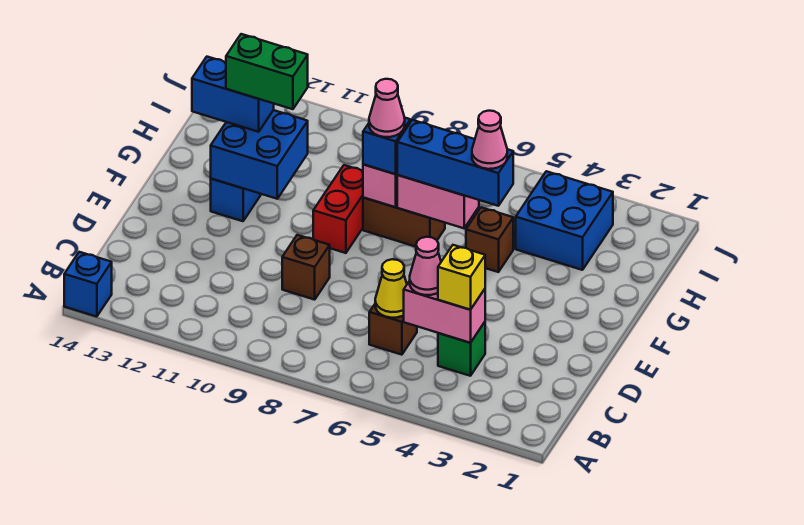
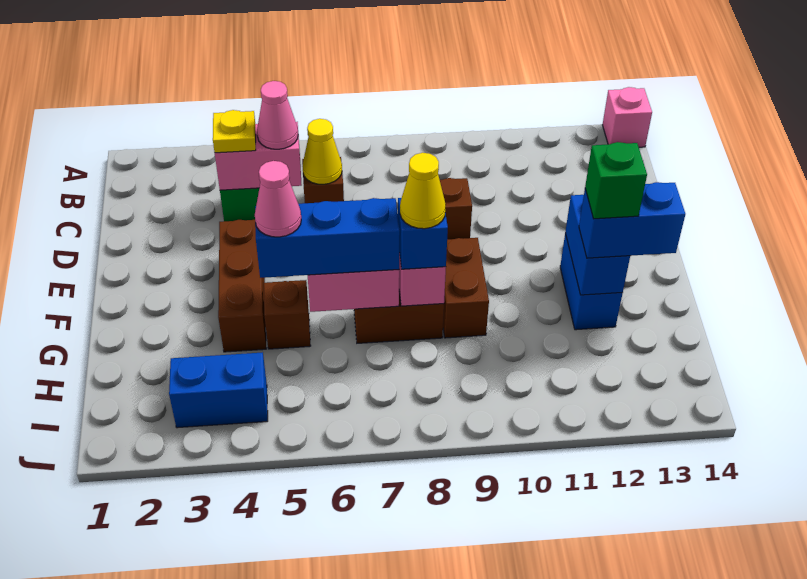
blue brick A14 level 1 -> pink brick A14 level 1
yellow brick C4 level 3 -> yellow plate C4 level 3
none -> brown brick E4:G4 level 1
red brick F9:G9 level 1 -> brown brick F9:G9 level 1
blue brick F11:G12 level 2 -> blue brick F12:G12 level 2
pink cone G8 level 4 -> yellow cone G8 level 4
green brick G11:G12 level 4 -> green brick G12 level 4
blue brick H3:I4 level 1 -> blue brick I3:I4 level 1

